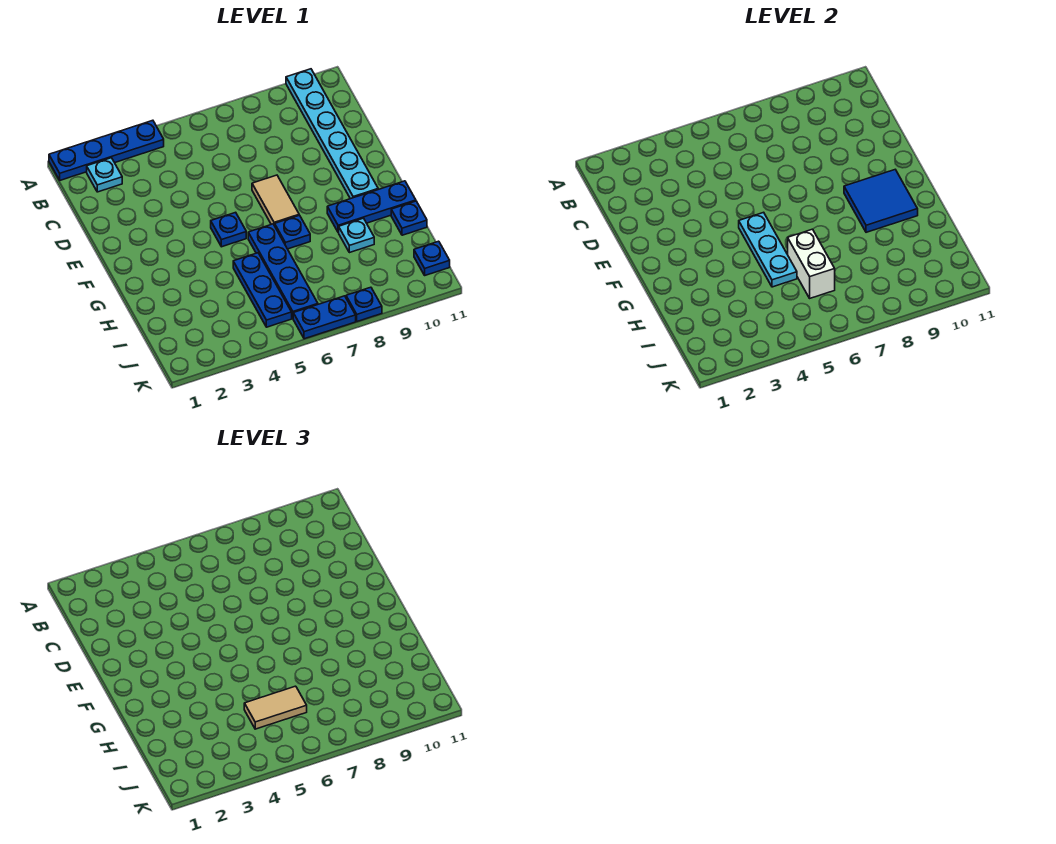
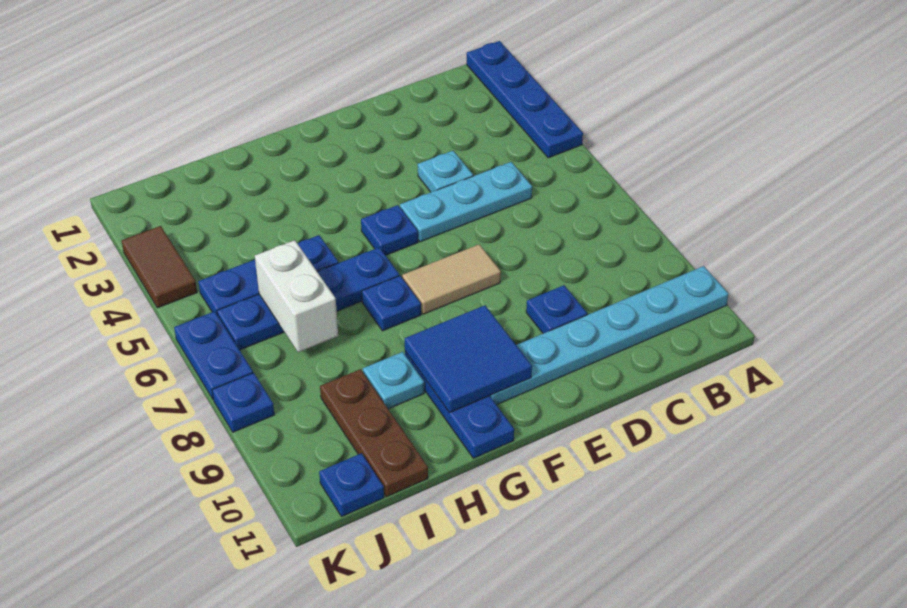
cyan plate B2 level 1 -> cyan plate D4 level 1
cyan plate F5:H5 level 2 -> cyan plate C5:E5 level 1
white brick H6:I6 level 2 -> white brick I6:I7 level 2
blue plate H11 level 1 -> blue plate D9 level 1
tan tile I5:I6 level 3 -> none
none -> brown plate I9:I11 level 1
none -> brown tile K3:K4 level 1

